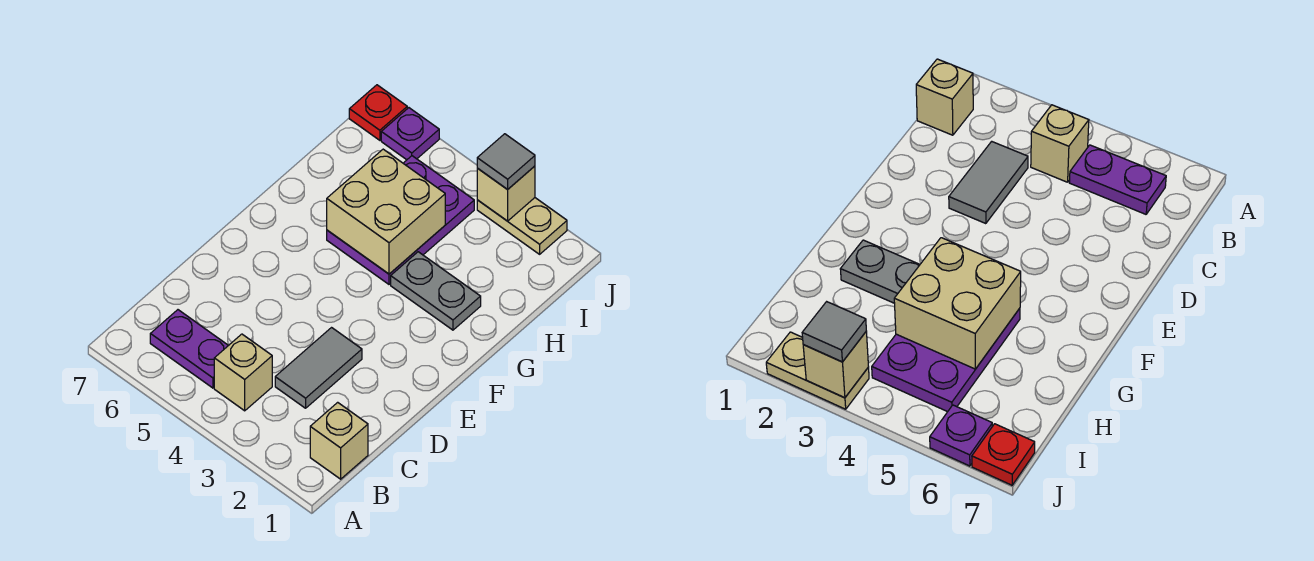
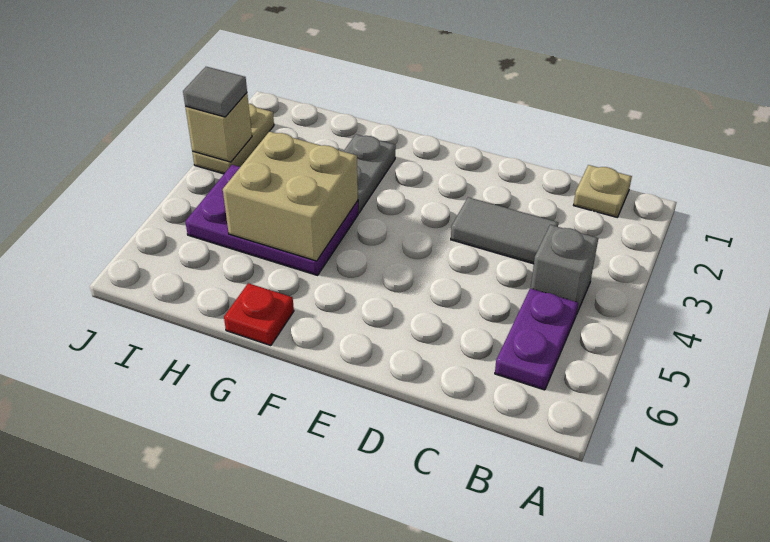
tan brick B1 level 1 -> tan plate B1 level 1
tan brick B4 level 1 -> grey brick B4 level 1
purple plate J6 level 1 -> none
red plate J7 level 1 -> red plate G7 level 1

